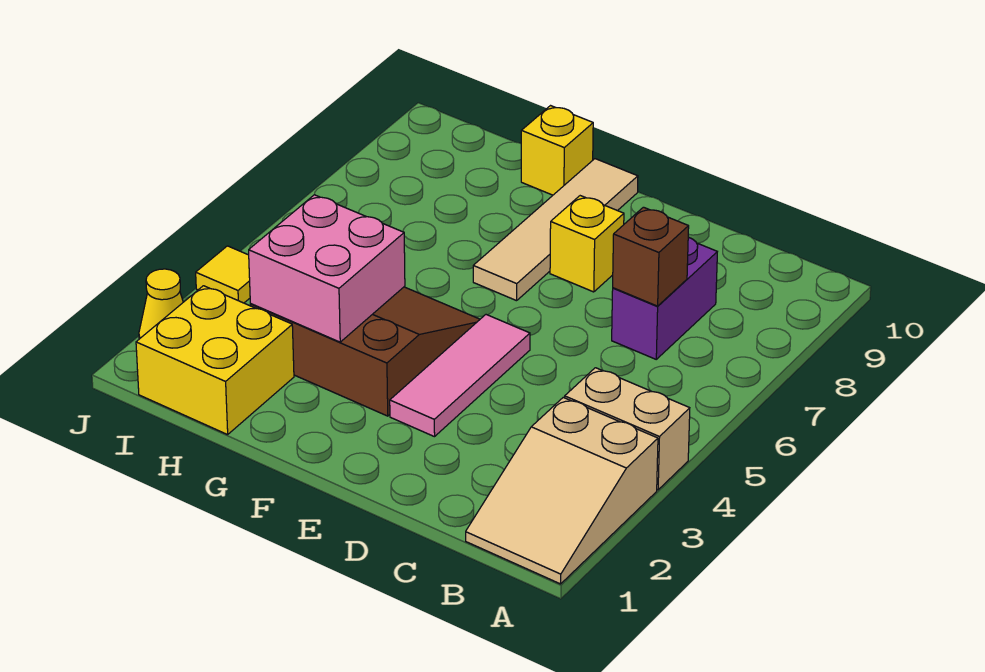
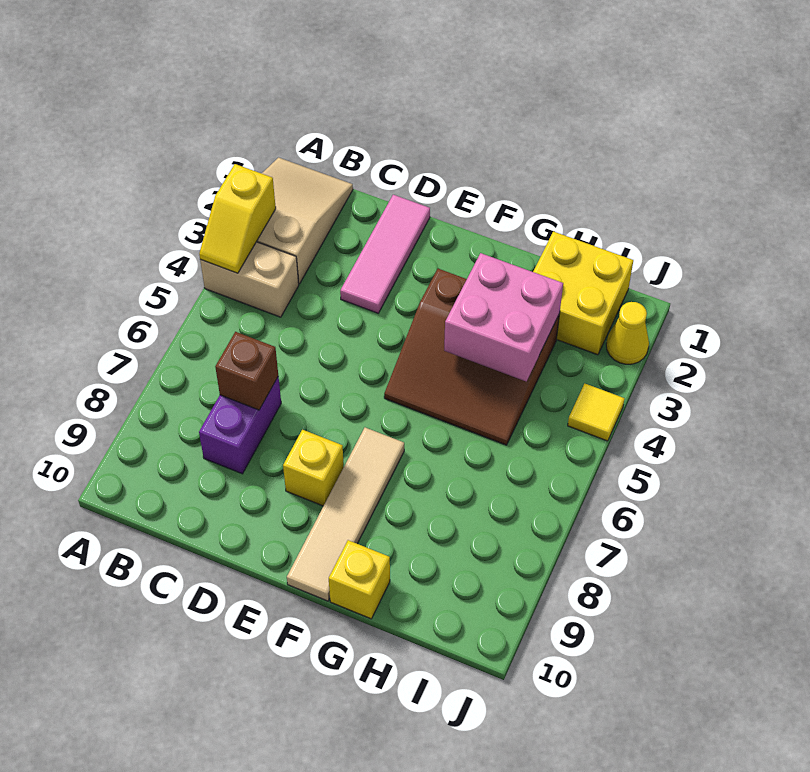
none -> yellow slope A3:A4 level 2 top 3
pink tile E3:E5 level 1 -> pink tile D1:D3 level 1

